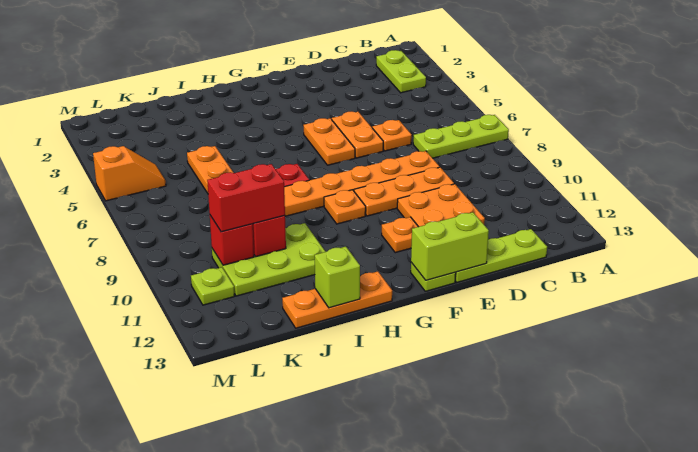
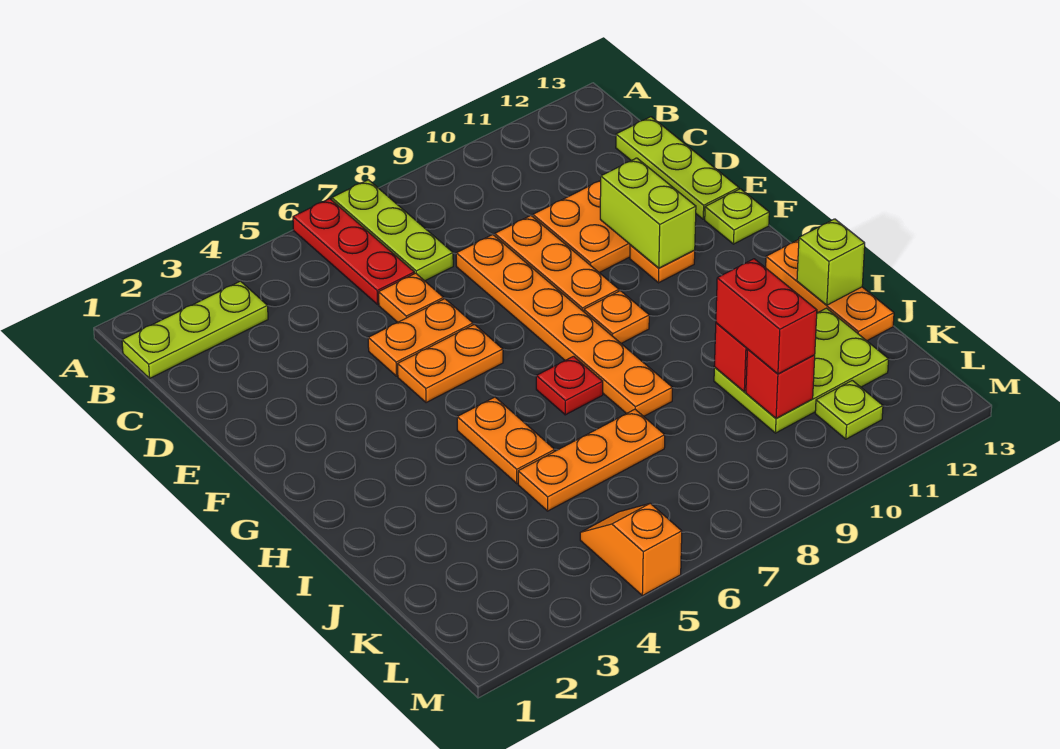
none -> red plate A6:C6 level 1
lime plate B2:B3 level 1 -> lime plate B1:B3 level 1
lime brick E13:F13 level 2 -> lime brick E11:F11 level 2
none -> orange plate H5:I5 level 1
lime plate I10:K11 level 1 -> lime plate J10:K12 level 1

